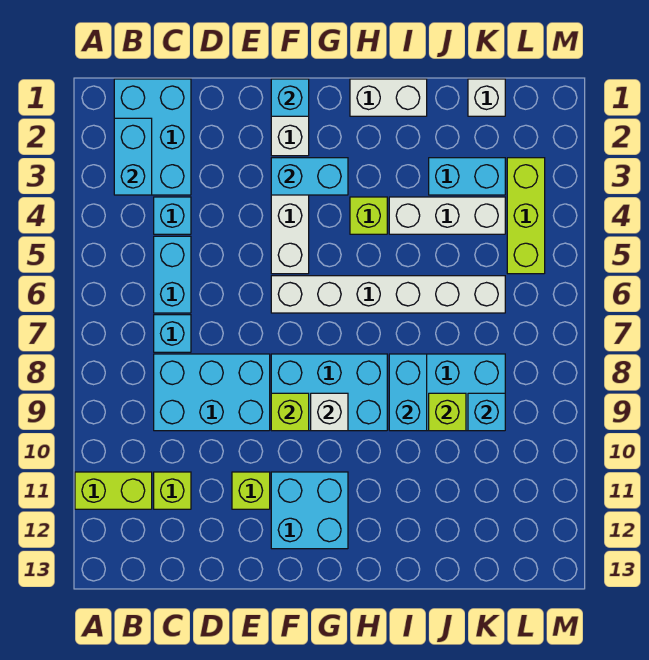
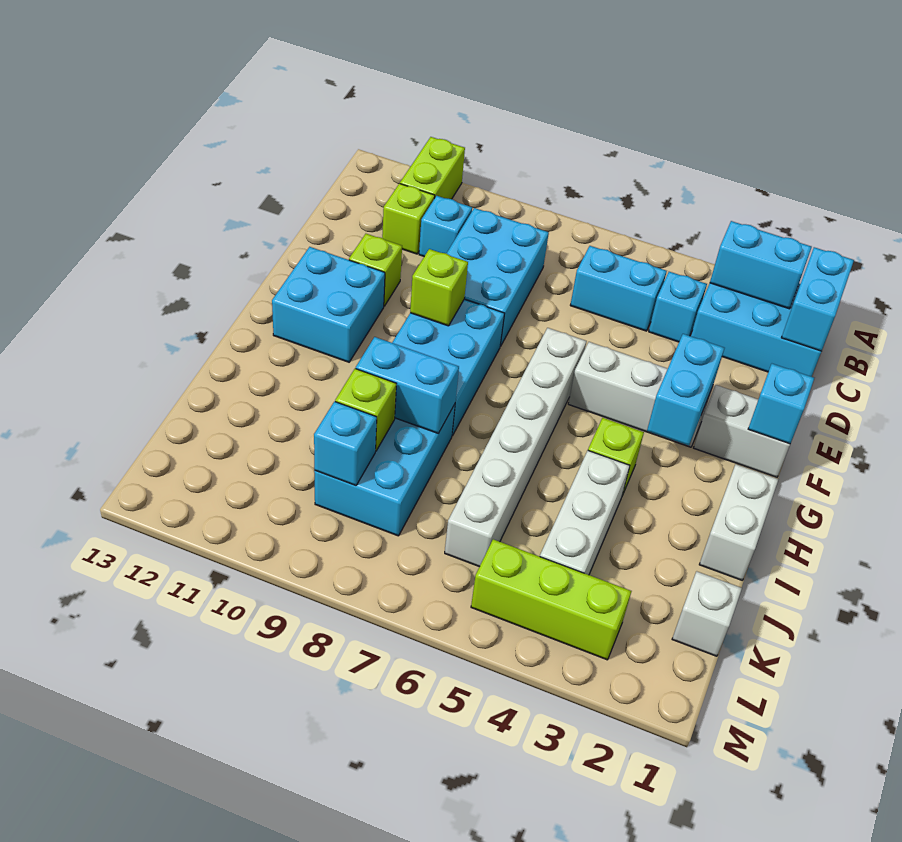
cyan brick C7 level 1 -> cyan brick C10 level 1
white brick G9 level 2 -> none
cyan brick J3:K3 level 1 -> cyan brick B1:C1 level 2

